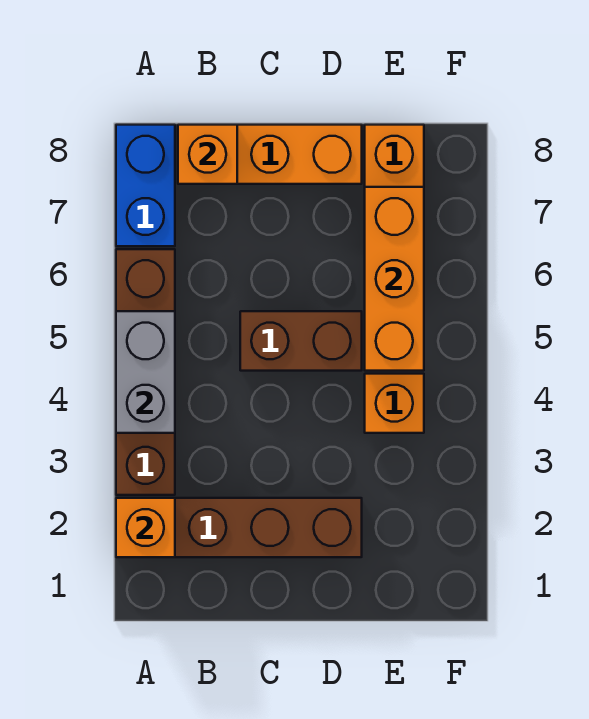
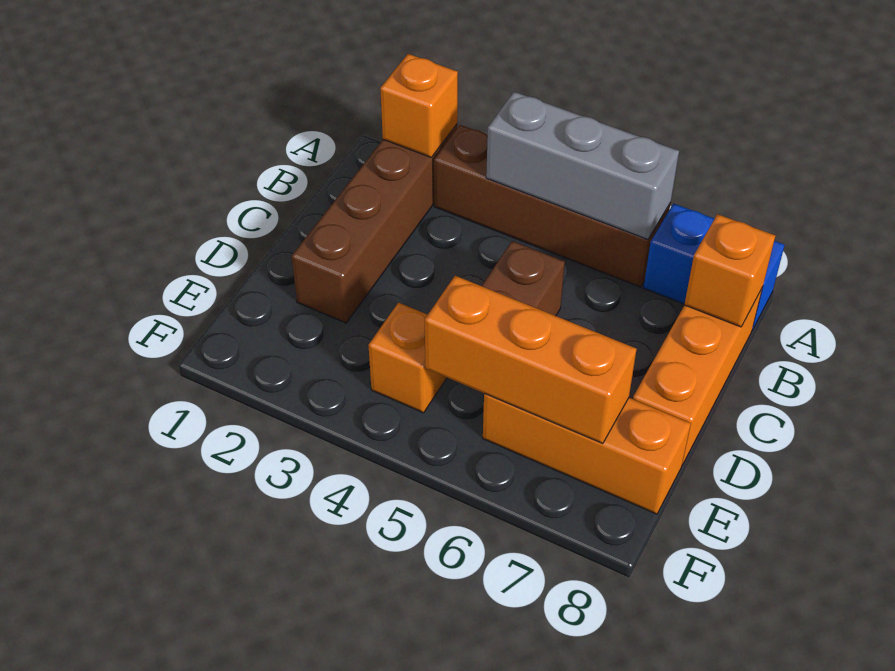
grey brick A4:A5 level 2 -> grey brick A4:A6 level 2

